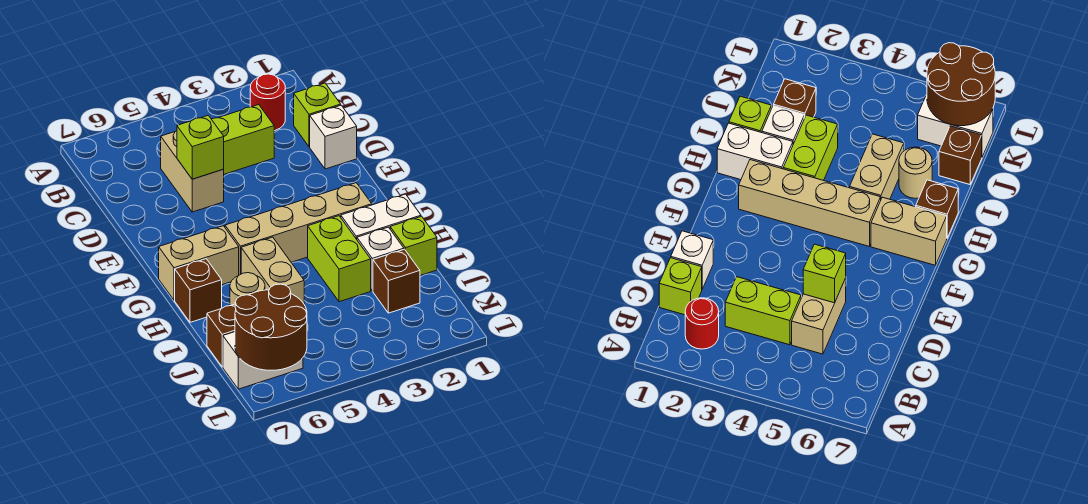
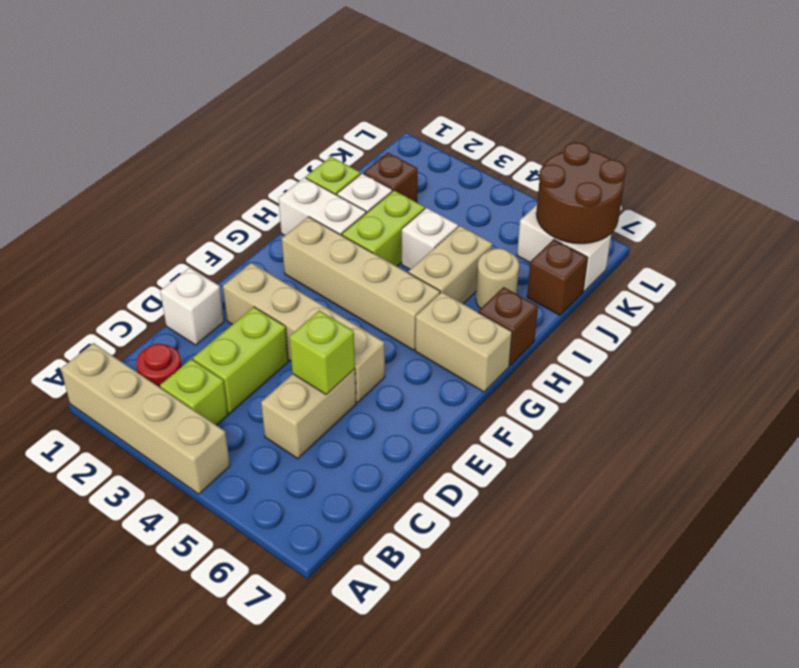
none -> tan brick A1:A4 level 1
lime brick C1 level 1 -> lime brick B3 level 1
lime brick C3:C4 level 1 -> lime brick C3:D3 level 1
none -> tan brick E2:E5 level 1
none -> white brick I4 level 1

